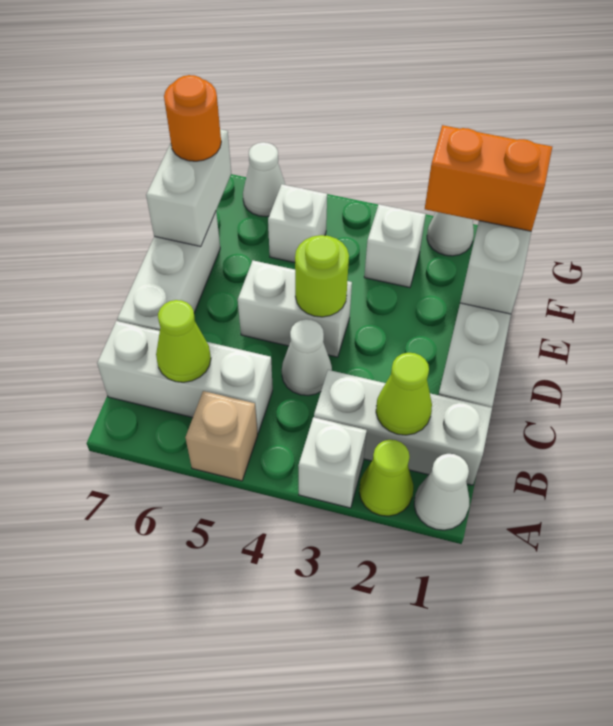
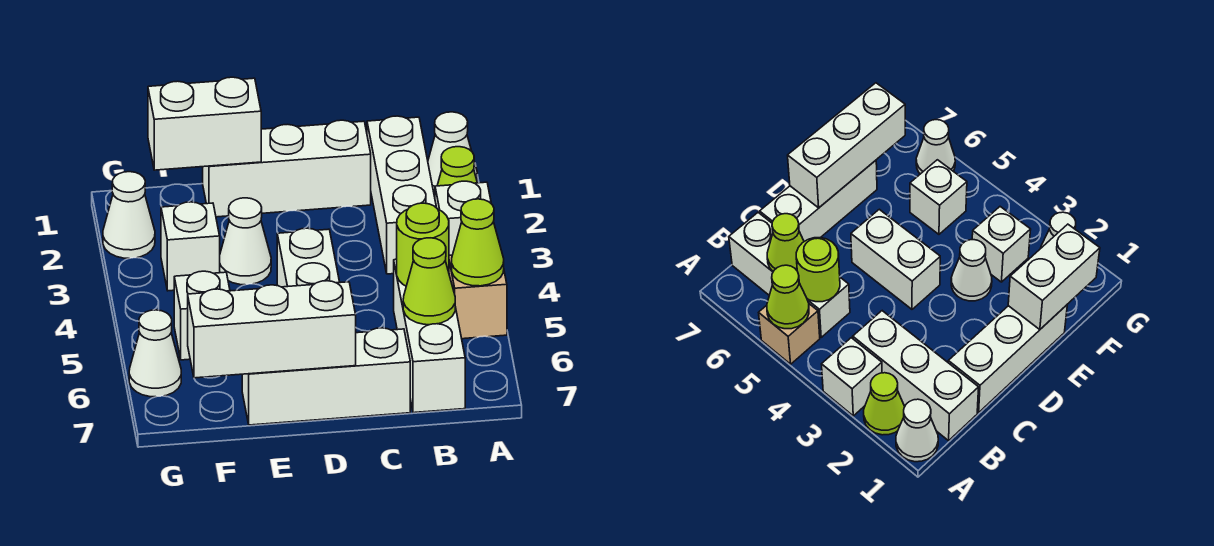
lime cone B2 level 2 -> lime cone A5 level 2
white cone C4 level 1 -> white cone E3 level 1
lime round brick D4 level 2 -> lime round brick B5 level 2
white brick E7:F7 level 2 -> white brick D7:F7 level 2
orange brick F1:F2 level 3 -> none
orange round brick F7 level 3 -> none

